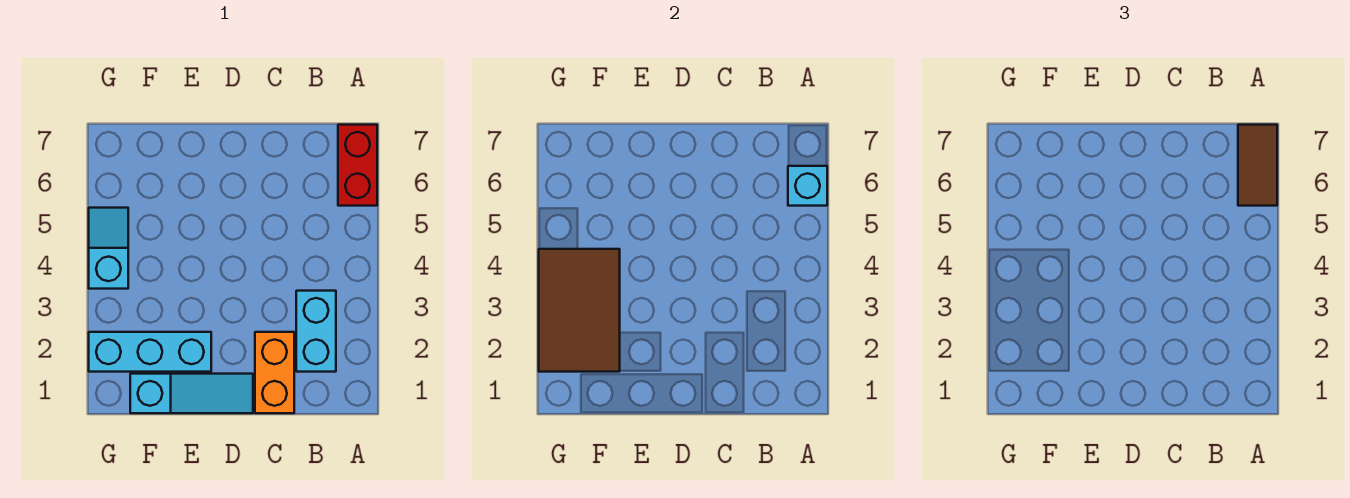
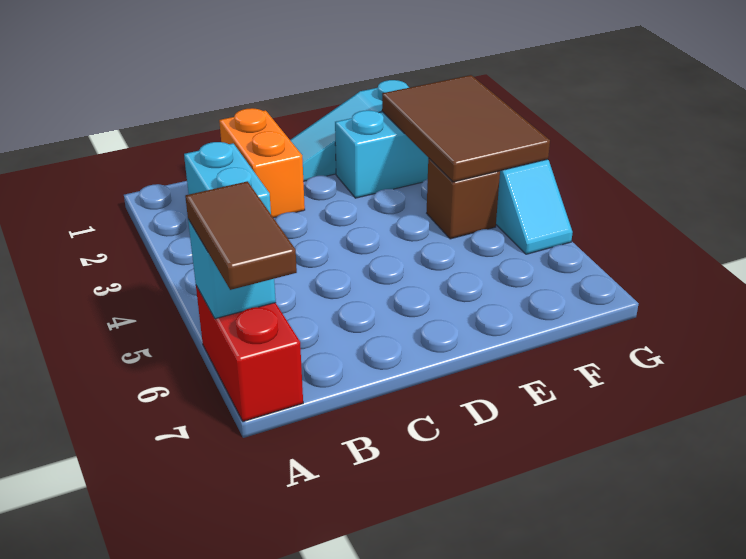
none -> brown brick F4 level 1

